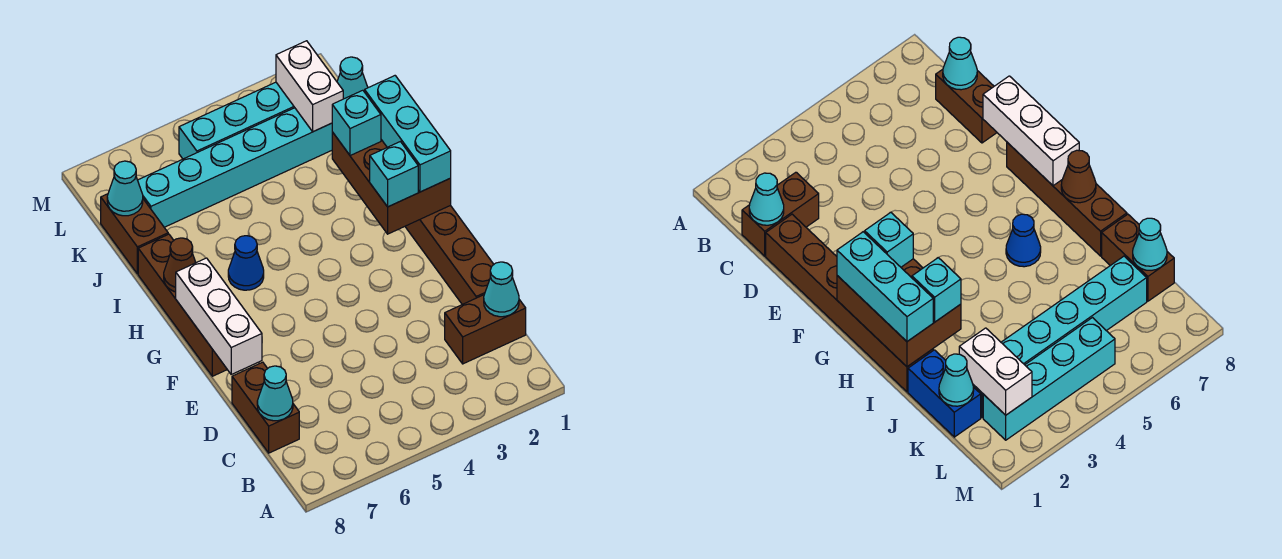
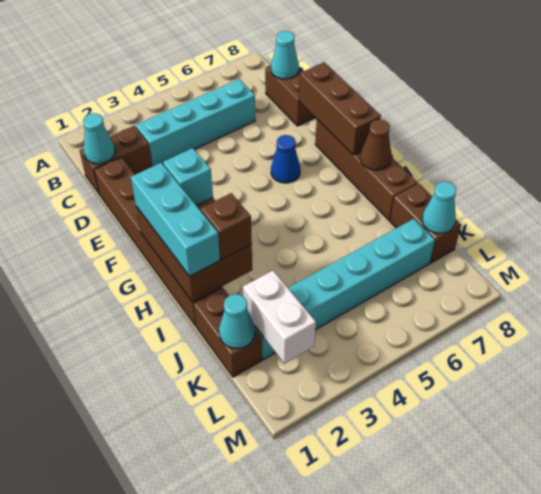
white brick E8:G8 level 2 -> brown brick E8:G8 level 2
blue cone H6 level 1 -> blue cone F6 level 1
cyan brick I2 level 3 -> brown brick I2 level 3
blue brick J1:K1 level 1 -> brown brick J1:K1 level 1
cyan brick L2:L5 level 1 -> cyan brick C3:C6 level 1

